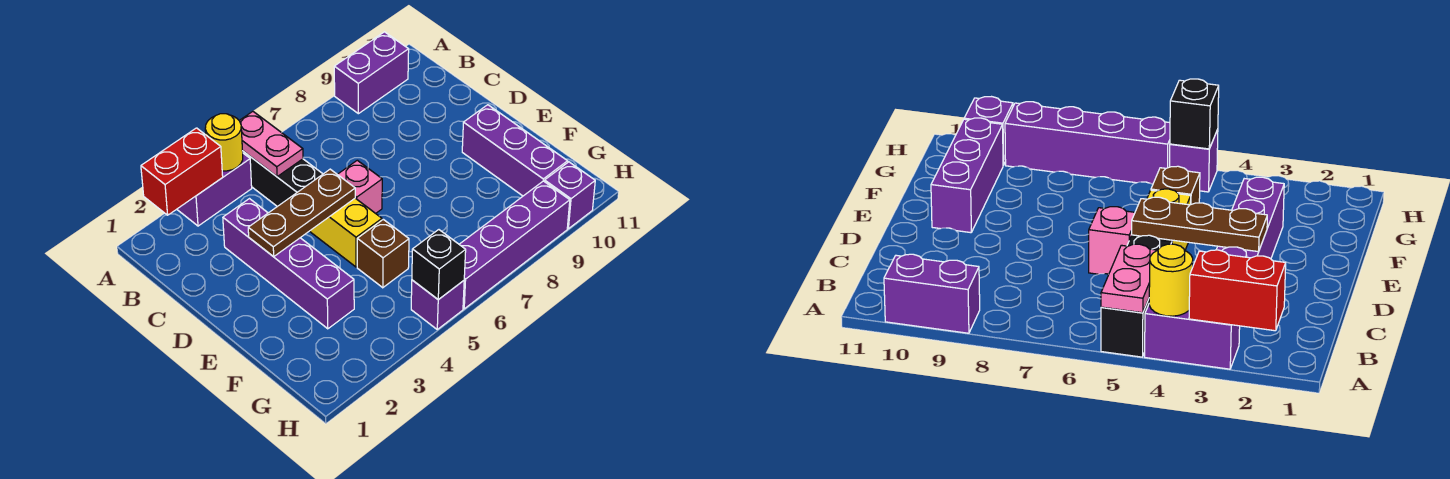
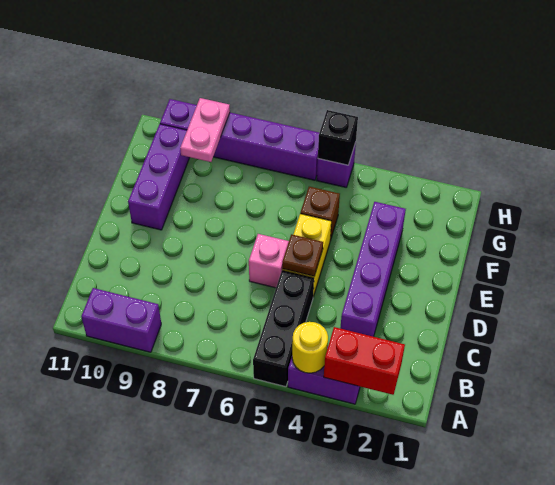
pink plate A5:B5 level 2 -> pink plate G9:H9 level 2
brown plate D3:D5 level 2 -> brown plate D5 level 2

